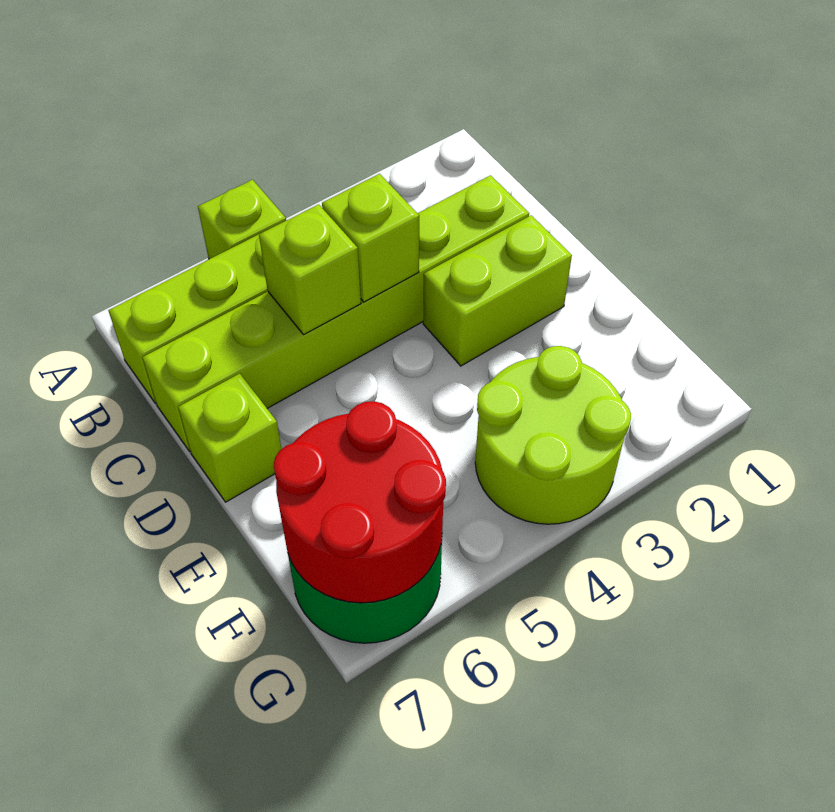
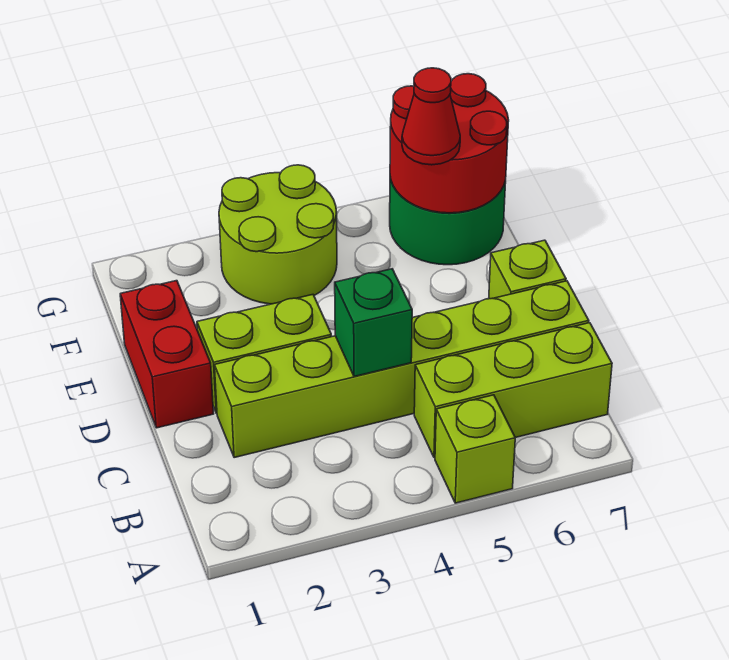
lime brick C4 level 2 -> green brick C4 level 2
lime brick C5 level 2 -> none
none -> red brick D1:E1 level 1
none -> red cone F6 level 3

